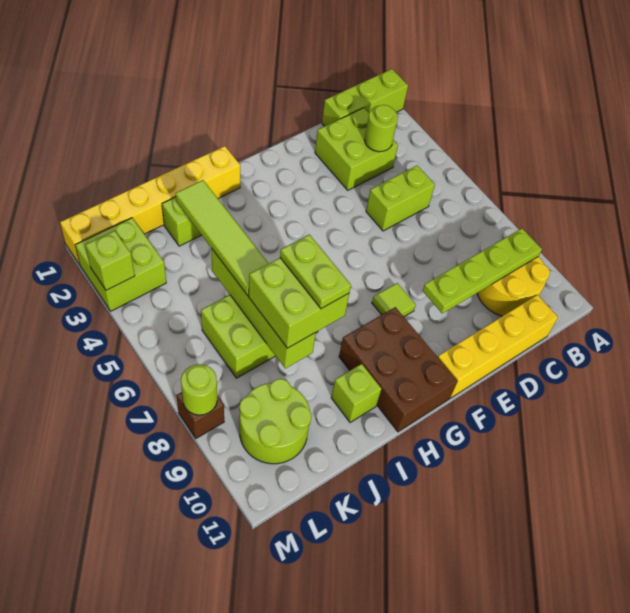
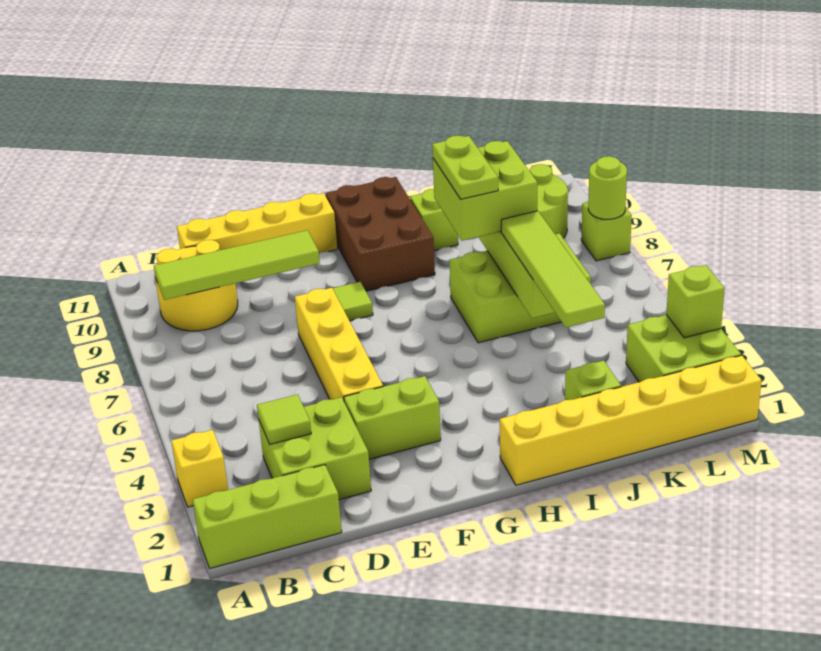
none -> yellow brick A3 level 1
lime plate B9:E9 level 2 -> lime tile B9:E9 level 2
lime round brick C3 level 2 -> lime tile C3 level 2
lime brick C5:D5 level 1 -> lime brick E3:F3 level 1
none -> yellow brick E4:E7 level 1
brown brick M8 level 1 -> lime brick M8 level 1

